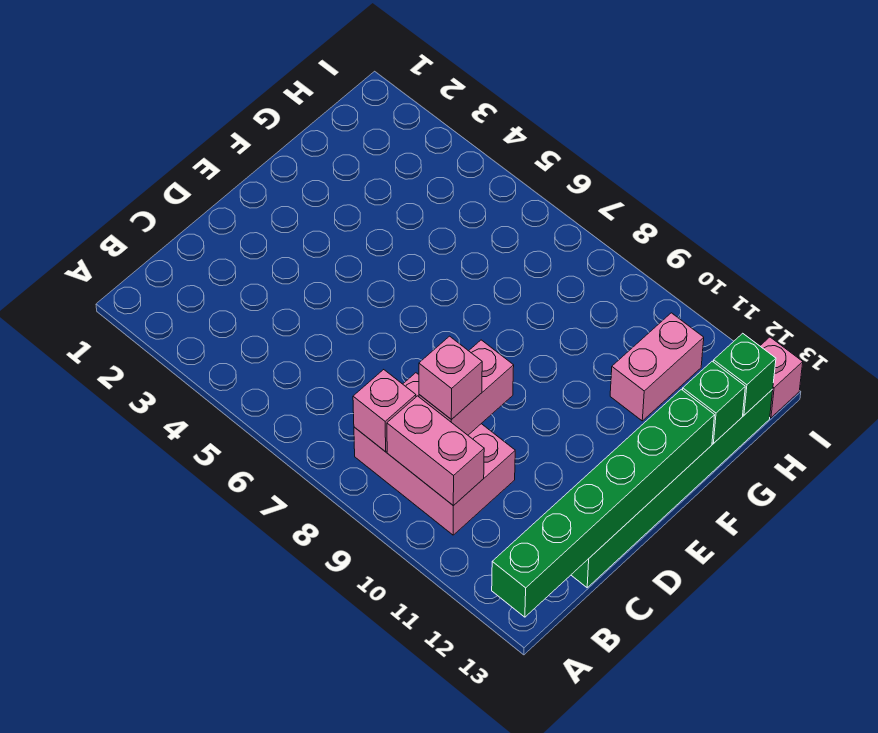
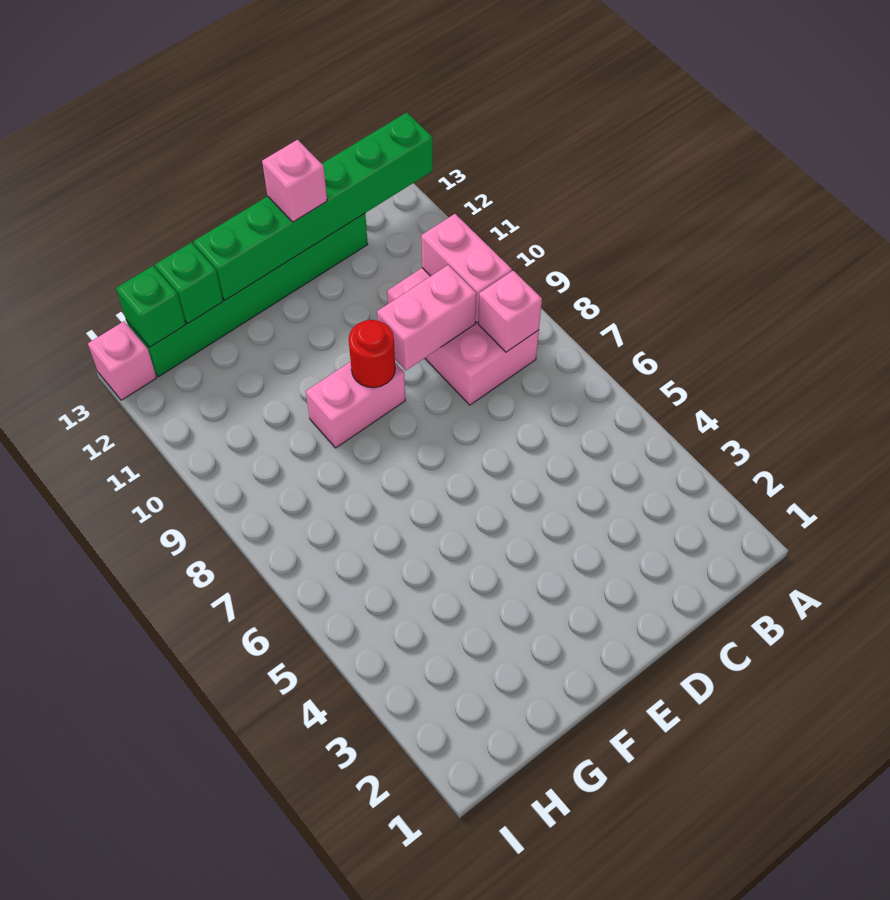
pink brick C9 level 3 -> pink brick D13 level 3
none -> red round brick E9 level 2
pink brick G11:H11 level 1 -> pink brick E9:F9 level 1

